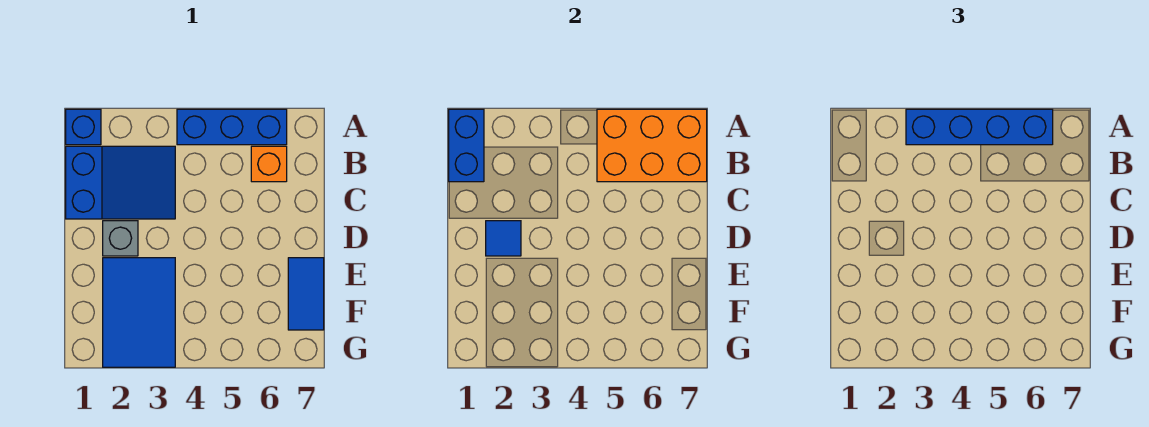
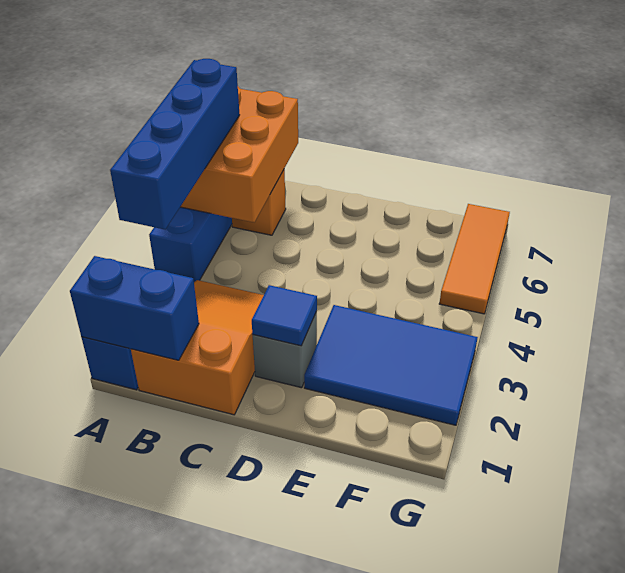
blue slope B1:C3 level 1 top 1 -> orange slope B1:C3 level 1 top 1
blue tile E7:F7 level 1 -> none
none -> orange tile G5:G7 level 1

